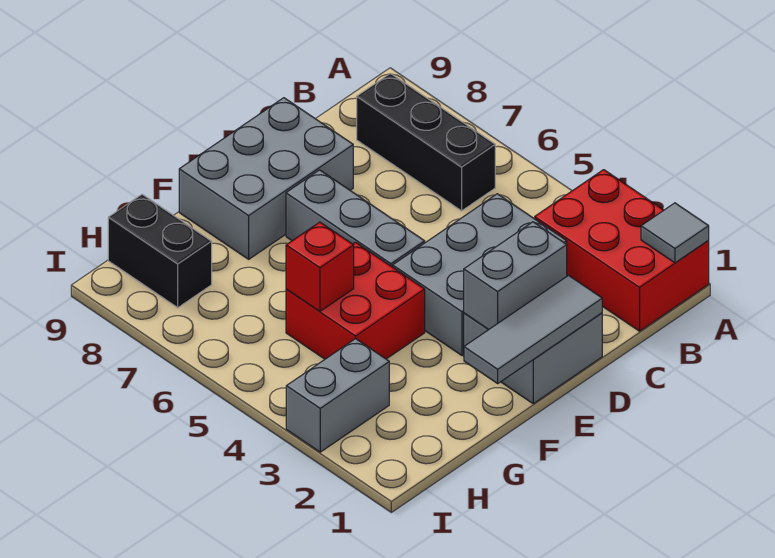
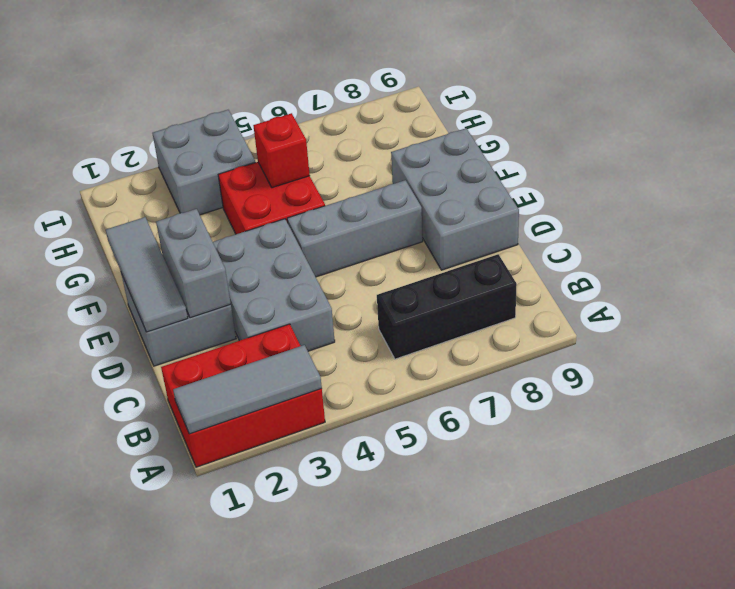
grey tile A1 level 2 -> grey tile A1:A3 level 2
grey brick H3:I3 level 1 -> grey brick H3:I4 level 1
black brick H8:H9 level 1 -> none

